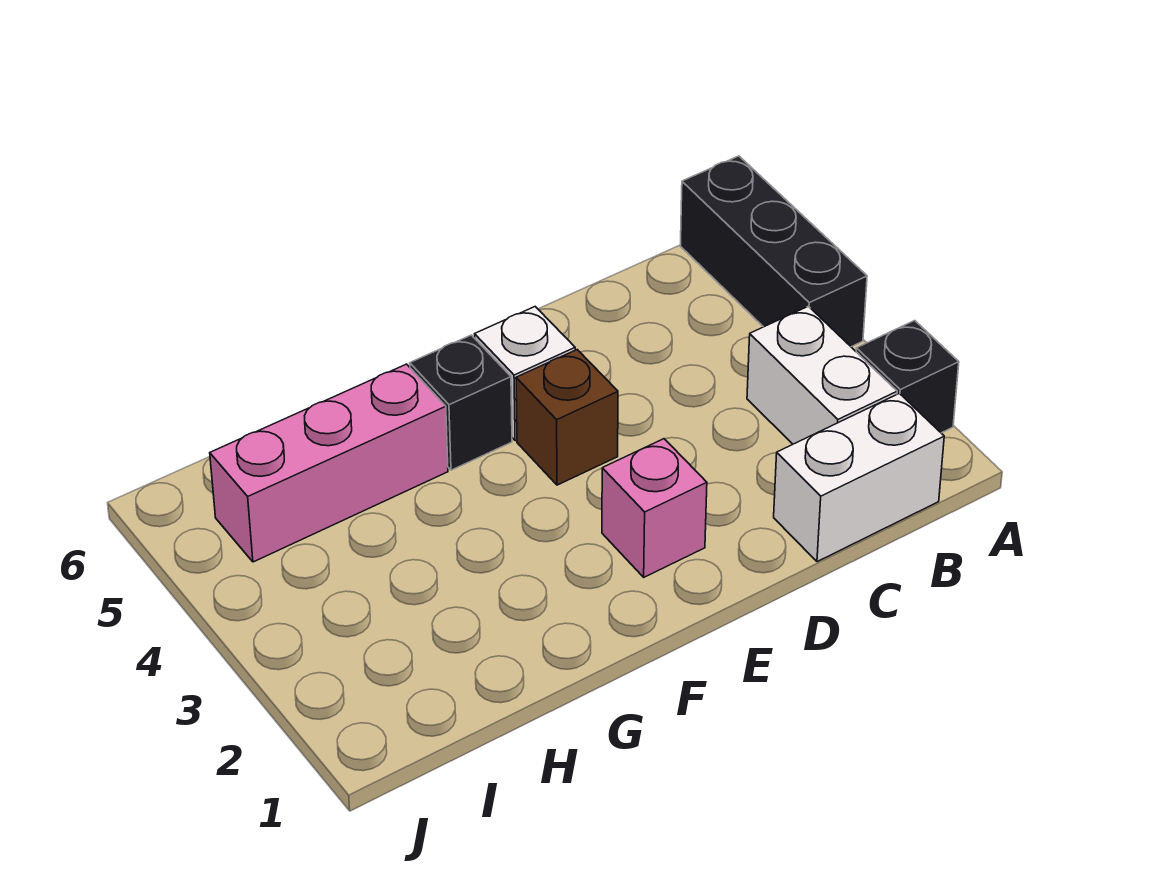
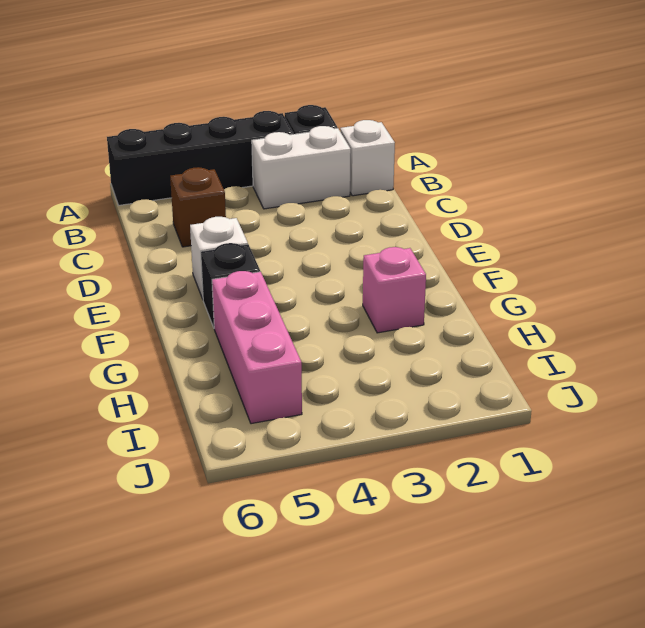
black brick A4:A6 level 1 -> black brick A3:A6 level 1
white brick B1:C1 level 1 -> white brick B1 level 1
pink brick E2 level 1 -> pink brick G2 level 1
brown brick E4 level 1 -> brown brick C5 level 1

